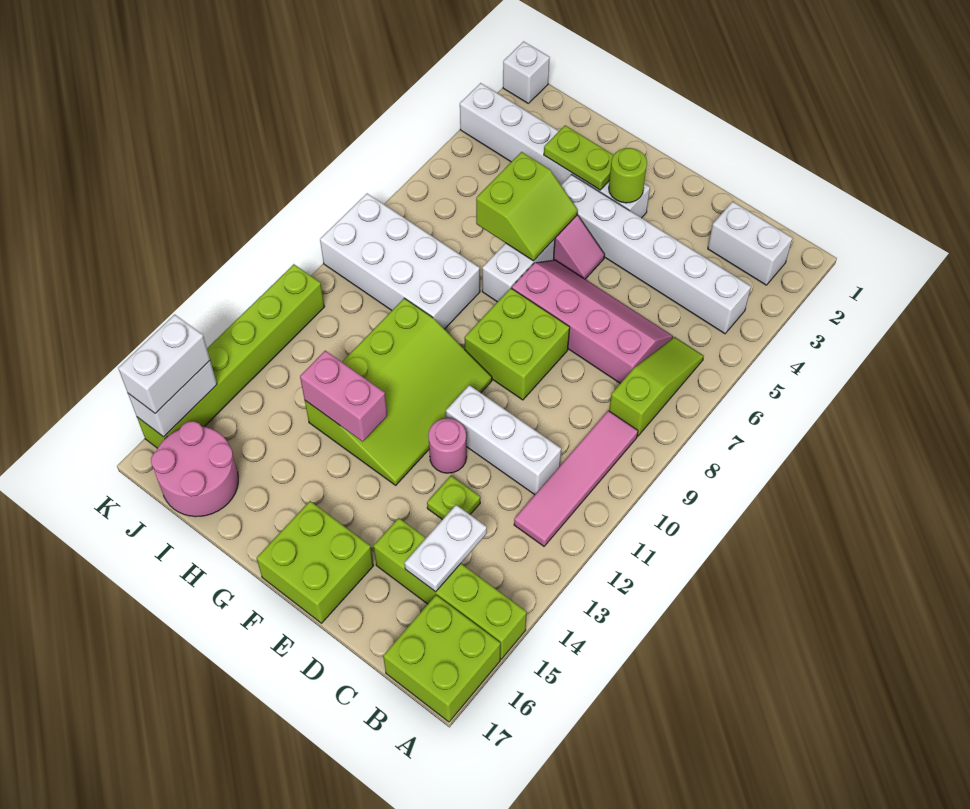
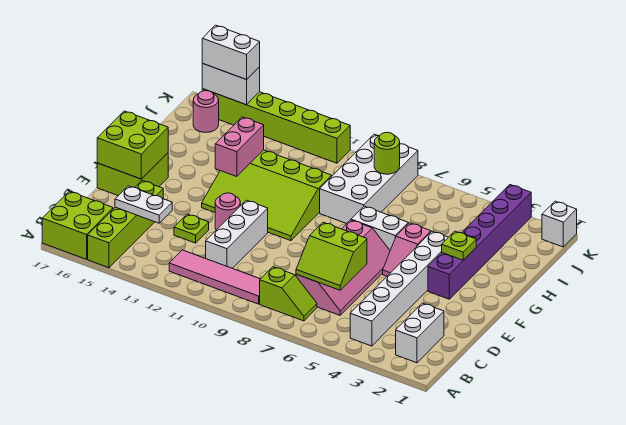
lime slope B6:B8 level 1 top 8 -> lime slope B7:B8 level 1 top 8
lime brick E8:F9 level 1 -> lime brick E16:F17 level 2
white brick F3:K3 level 1 -> purple brick F3:K3 level 1
lime round brick F3 level 2 -> lime round brick J8 level 2
lime plate G3:H3 level 2 -> lime plate G3 level 2
lime slope G5:H6 level 2 top H -> lime slope C6:D7 level 2 top D
pink round brick I16:J17 level 1 -> pink round brick J16 level 1

